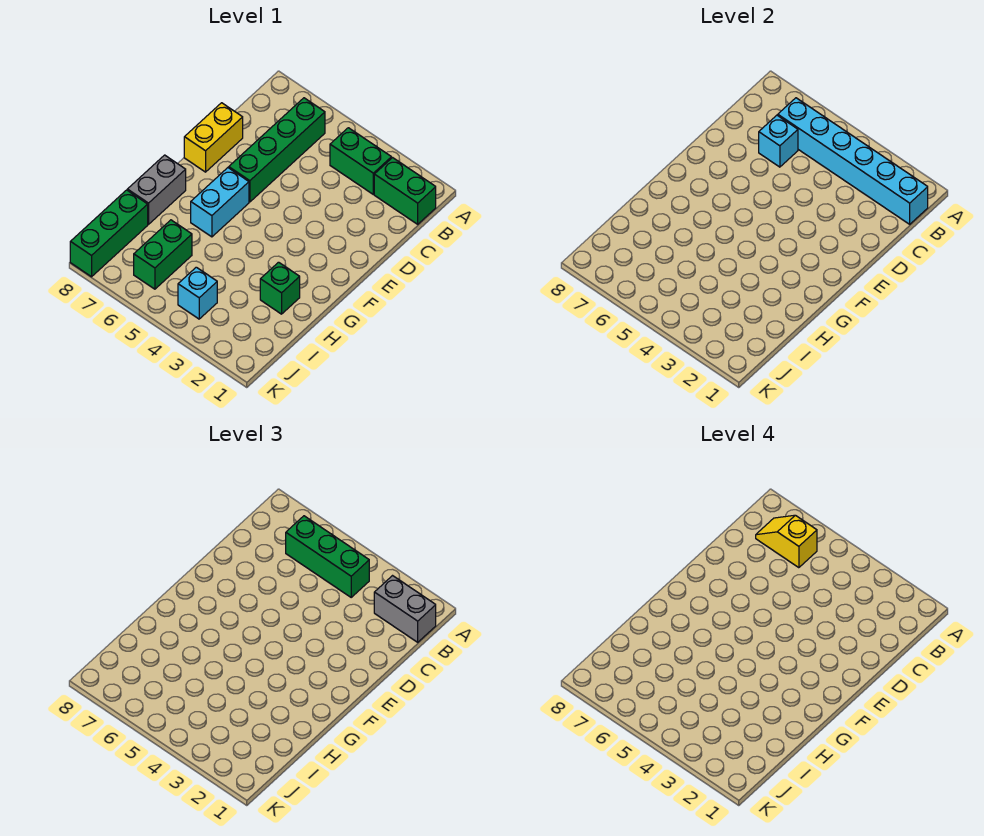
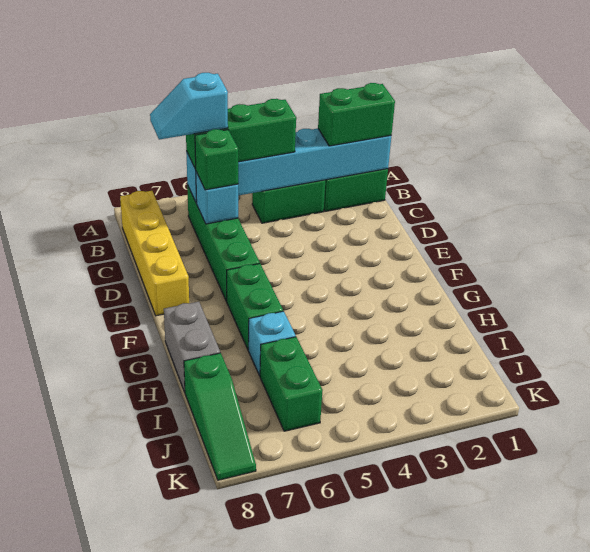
grey brick B1:B2 level 3 -> green brick B1:B2 level 3
yellow slope B6:B7 level 4 top 6 -> cyan slope B6:B7 level 4 top 6
yellow brick D8:E8 level 1 -> yellow brick B8:E8 level 1
cyan brick F6:G6 level 1 -> green brick F6:G6 level 1
green brick H2 level 1 -> green brick C6 level 3
green brick I8:K8 level 1 -> green slope I8:K8 level 1 top I
cyan brick J4 level 1 -> cyan brick H6 level 1

